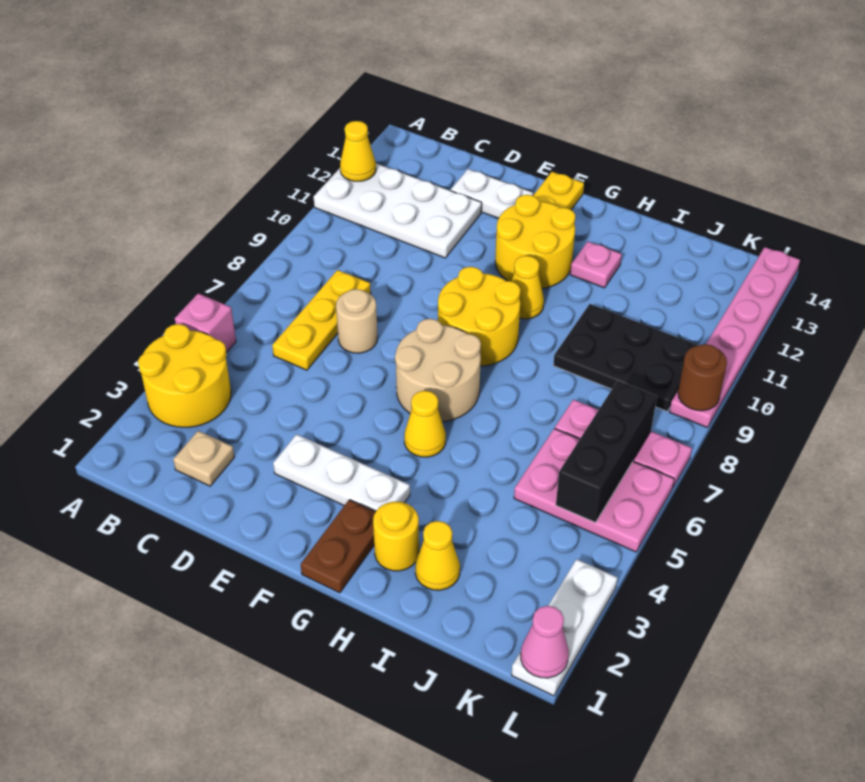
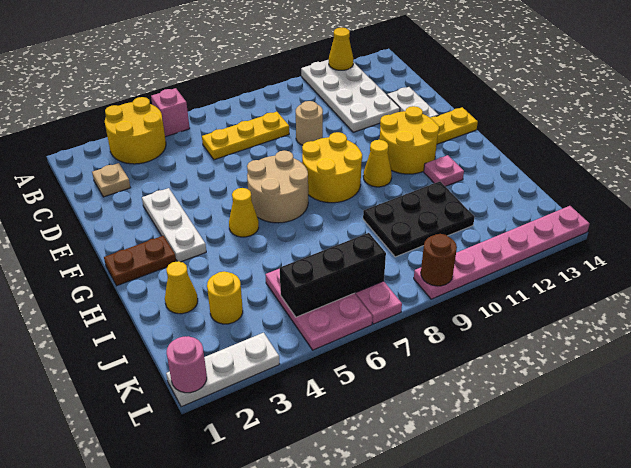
tan round brick D7 level 1 -> tan round brick D9 level 1
yellow round brick H2 level 1 -> yellow round brick J3 level 1
black plate I9:K10 level 1 -> black plate I9:J11 level 1
pink cone L1 level 2 -> pink round brick L1 level 2

